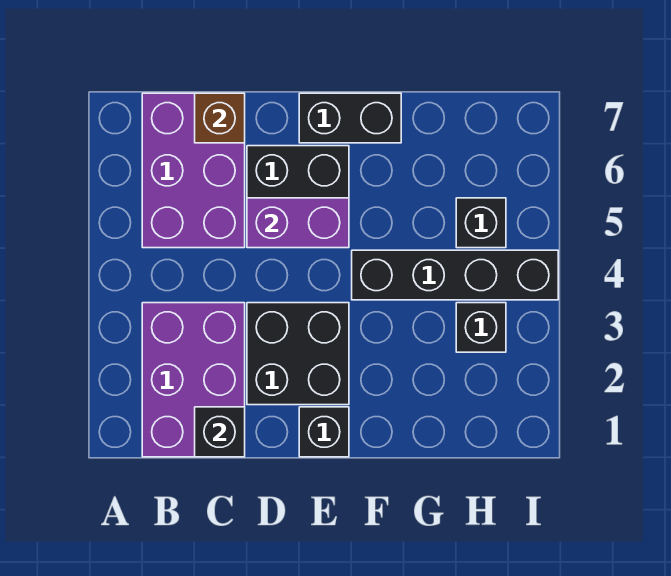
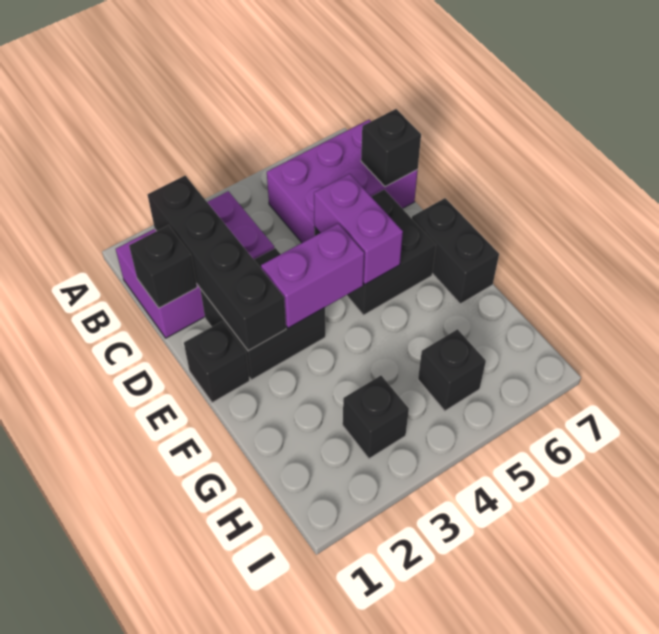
brown brick C7 level 2 -> black brick C7 level 2
none -> purple brick E3:E4 level 2
black brick F4:I4 level 1 -> black brick B2:E2 level 2

